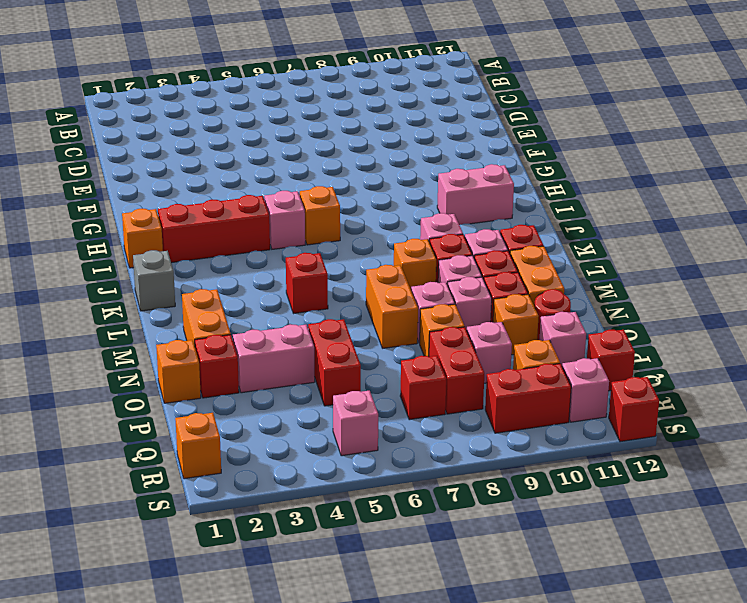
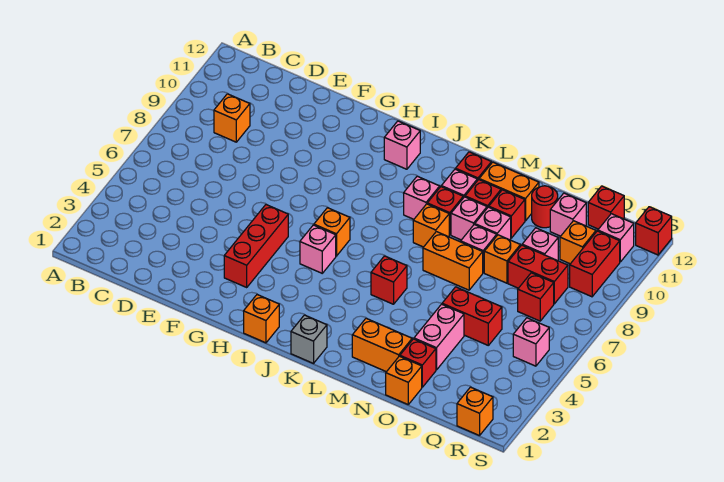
red brick I2:I4 level 1 -> red brick G3:G5 level 1
pink brick I10:I11 level 1 -> pink brick I11 level 1
orange brick O10 level 1 -> orange brick C9 level 1

